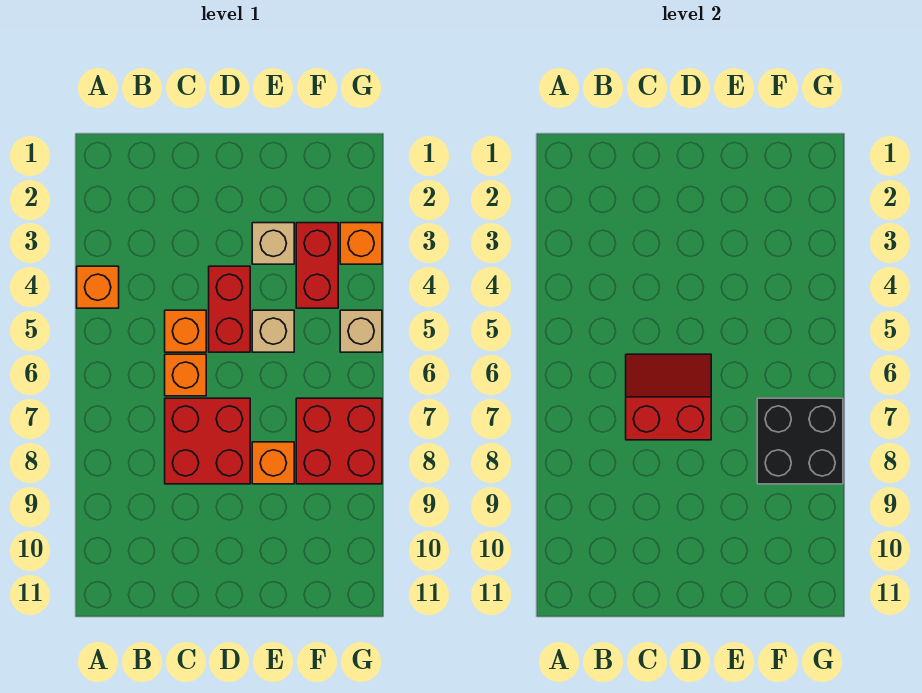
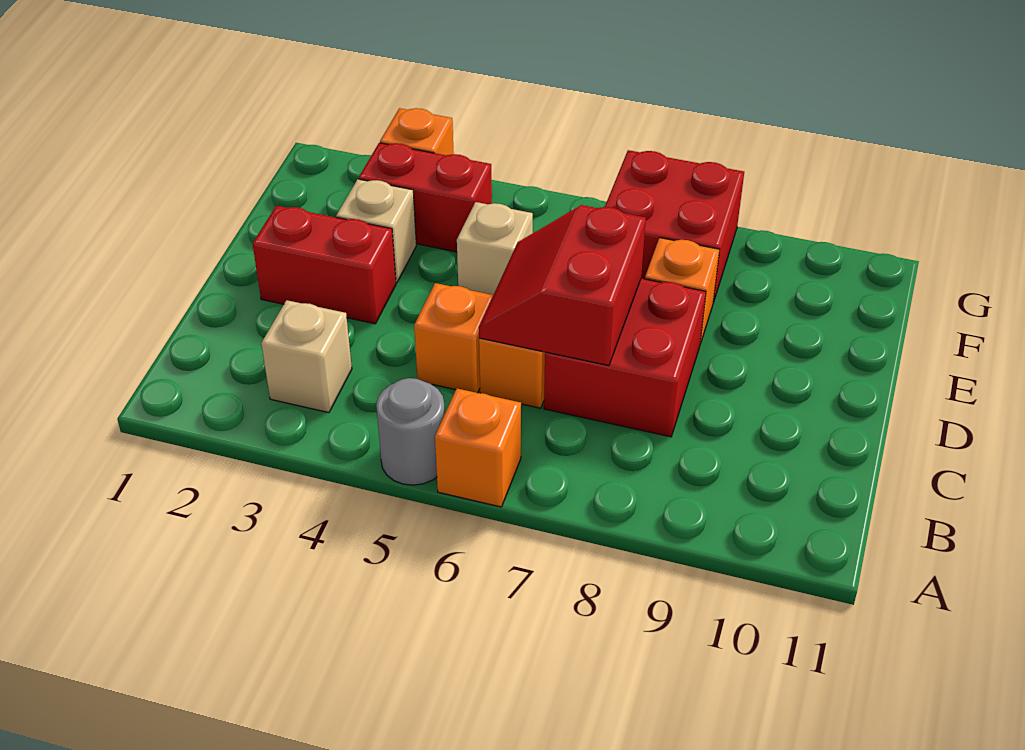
orange brick A4 level 1 -> orange brick A6 level 1
none -> grey round brick A5 level 1
red brick D4:D5 level 1 -> red brick D2:D3 level 1
black brick F7:G8 level 2 -> none
tan brick G5 level 1 -> tan brick B3 level 1

